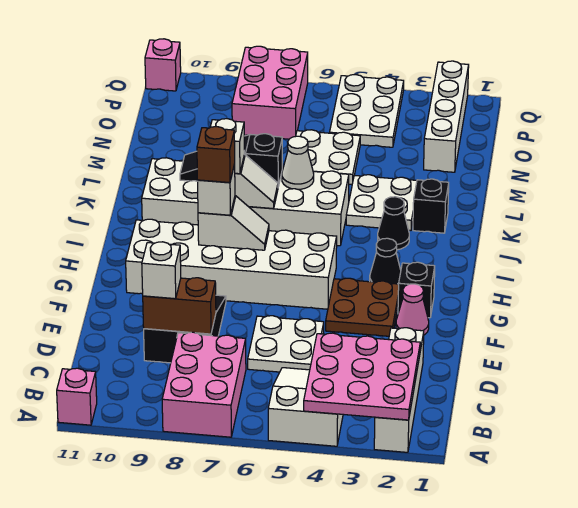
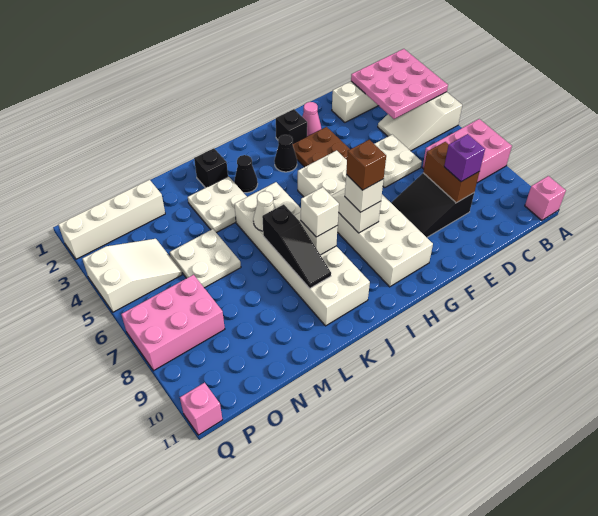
white brick D9 level 3 -> purple brick D9 level 3
white plate O4:Q5 level 1 -> white slope O4:Q5 level 1 top Q

